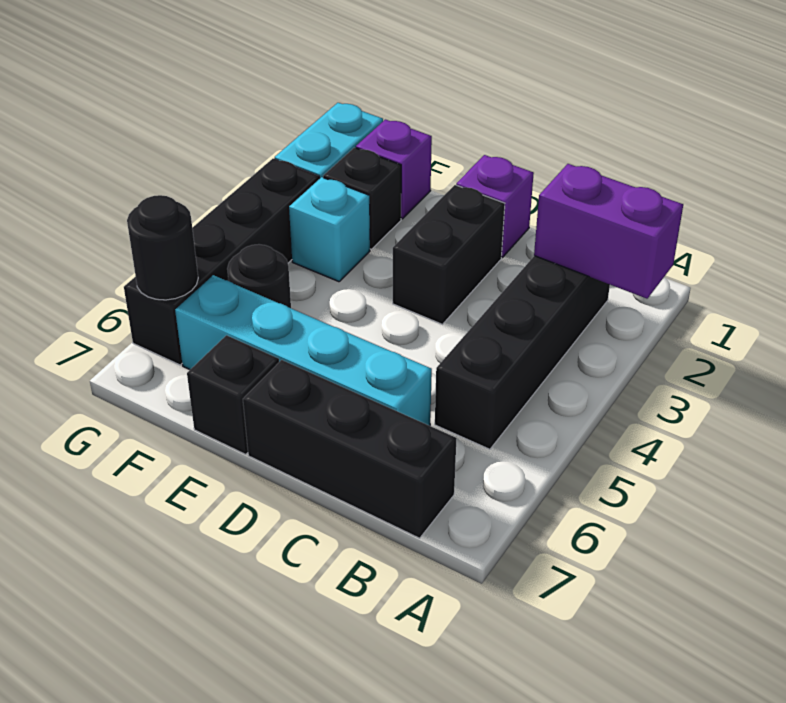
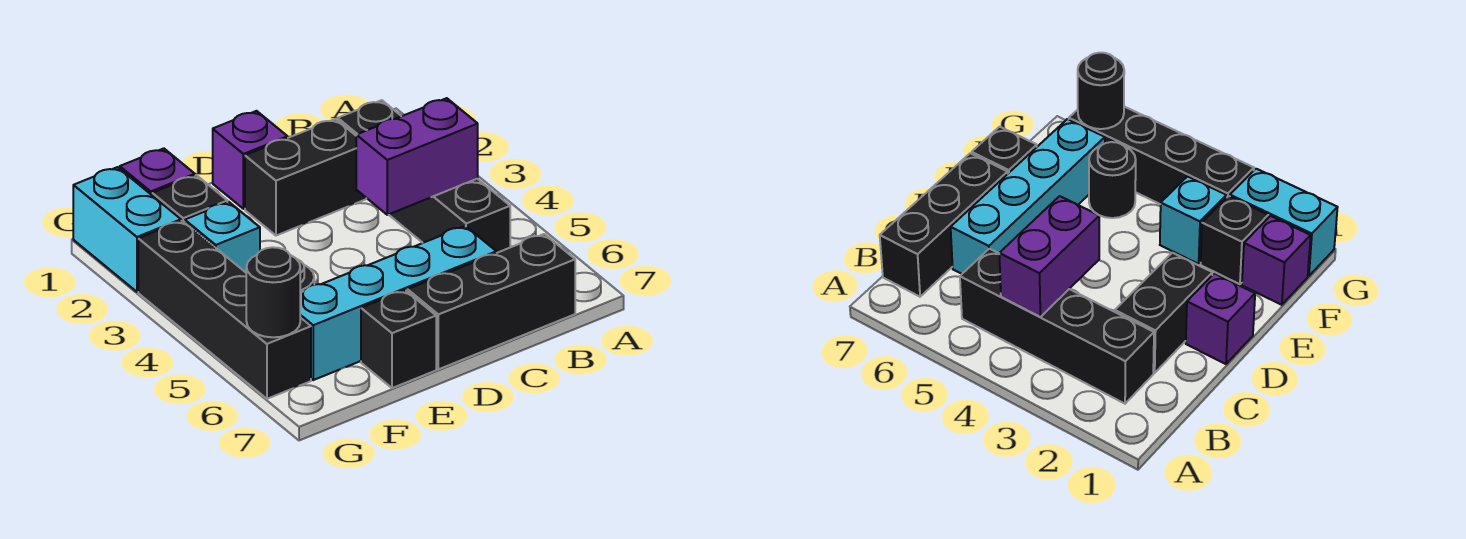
purple brick A2:B2 level 2 -> purple brick B4:C4 level 2
black brick D2:D3 level 1 -> black brick C2:D2 level 1

